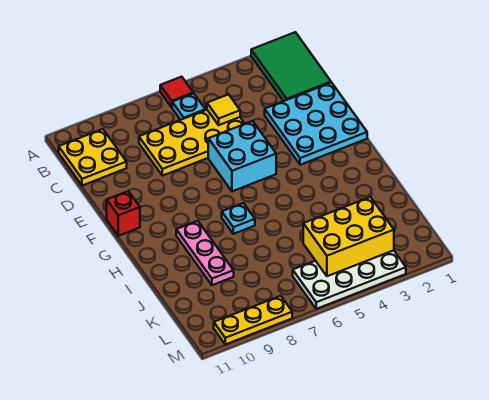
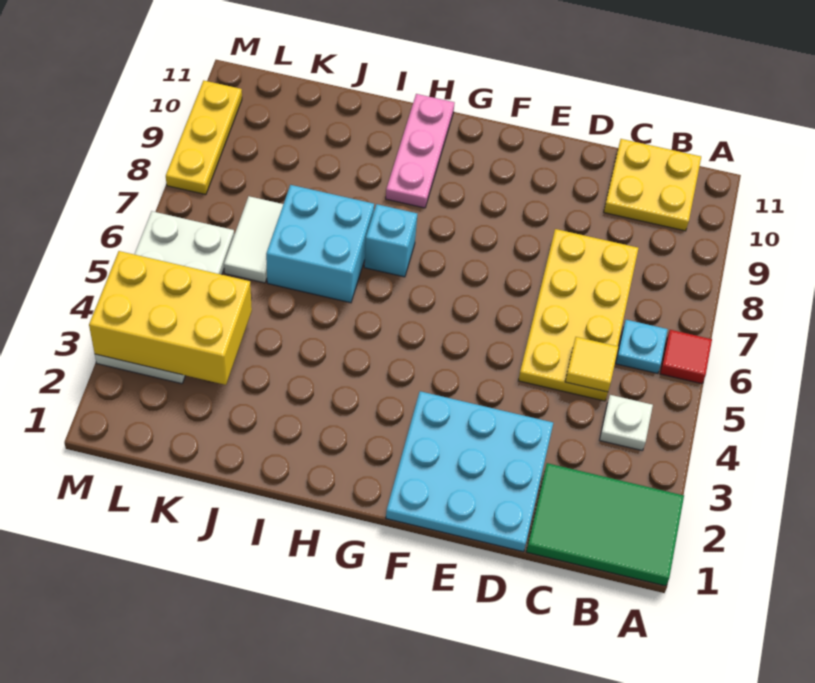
none -> white plate B4 level 1
cyan brick E5:F6 level 1 -> cyan brick I6:J7 level 1
red brick F11 level 1 -> none
cyan plate H7 level 1 -> cyan brick H7 level 1
pink plate H9:J9 level 1 -> pink plate H9:H11 level 1
yellow brick K3:L5 level 2 -> yellow brick K3:M4 level 2
none -> white tile K6:K7 level 1

